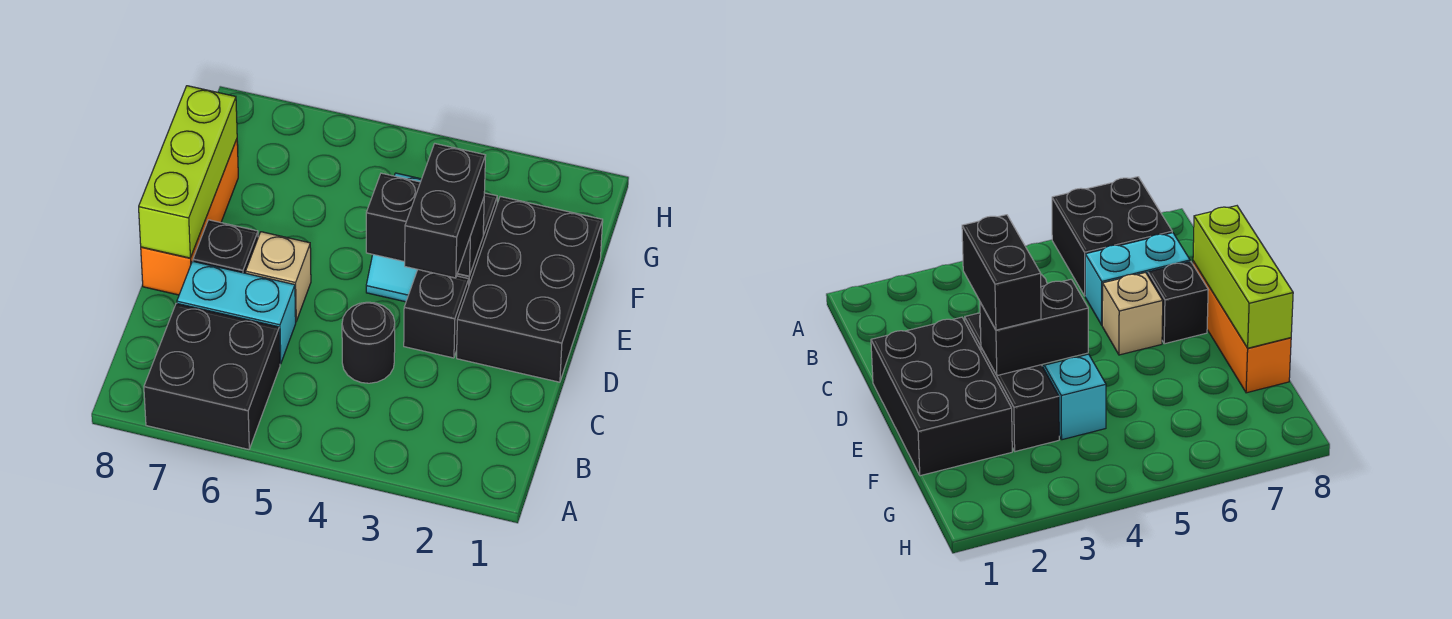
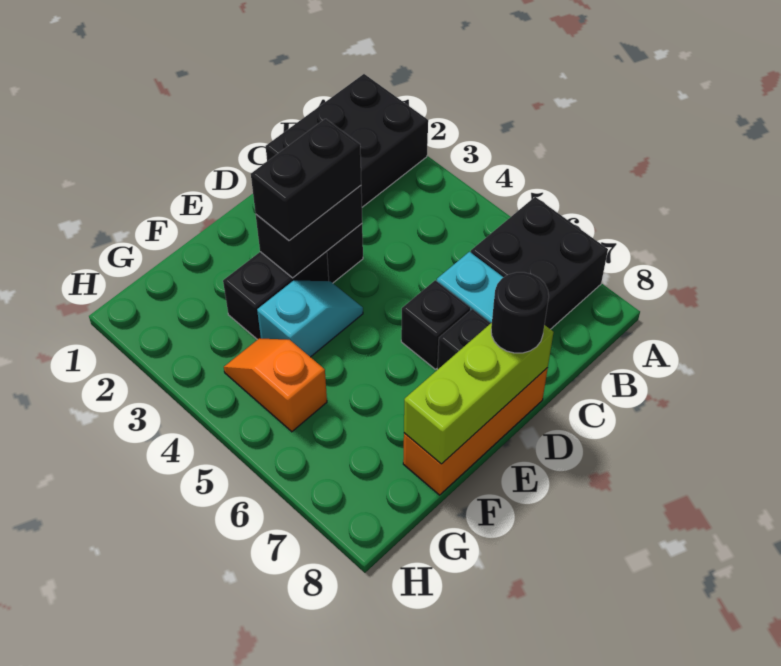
black round brick C4 level 1 -> black round brick D8 level 3
black brick D1:F2 level 1 -> black brick A1:C2 level 1
tan brick D6 level 1 -> black brick D6 level 1
black brick E3:E4 level 2 -> black brick D3:E3 level 2
none -> orange slope G4:G5 level 1 top 5

